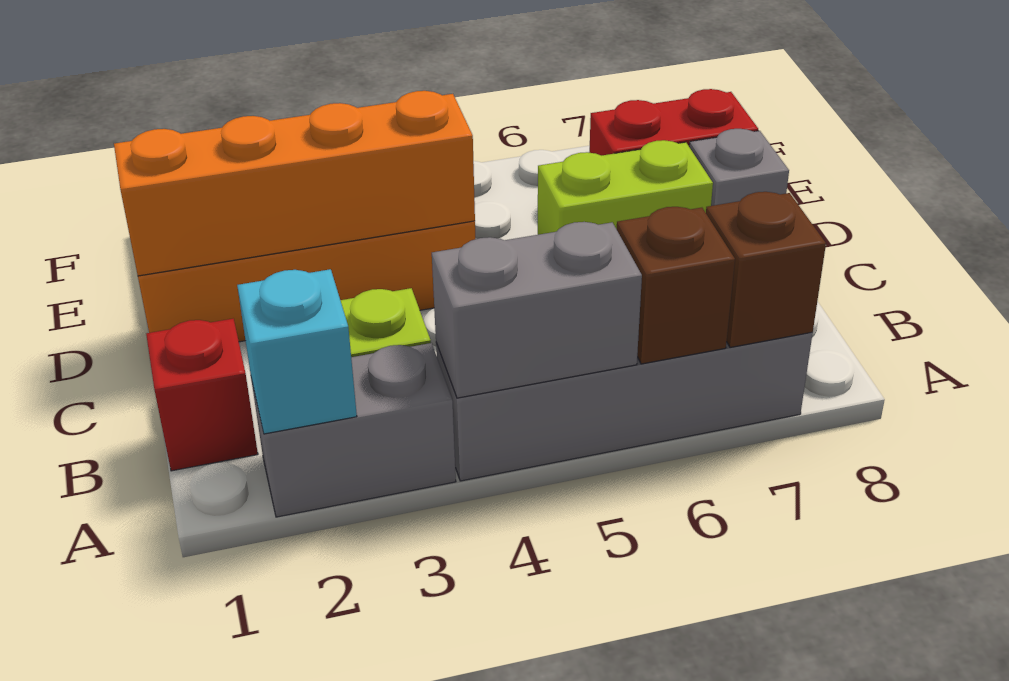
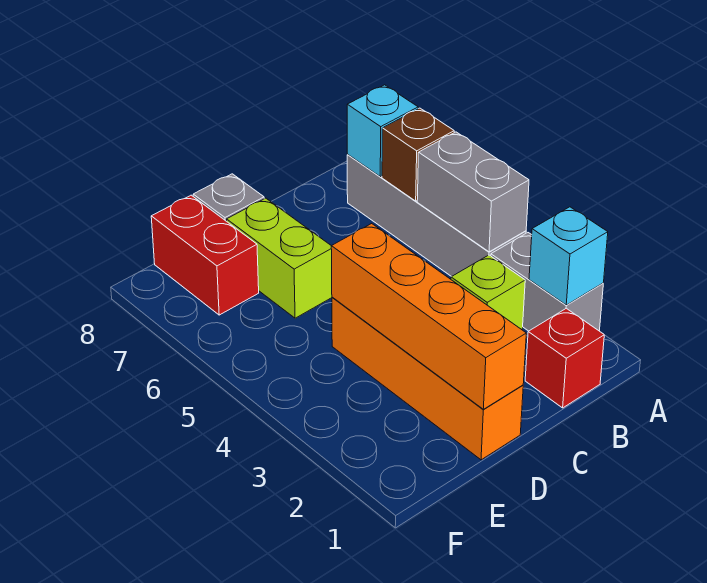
brown brick A7 level 2 -> cyan brick A7 level 2

